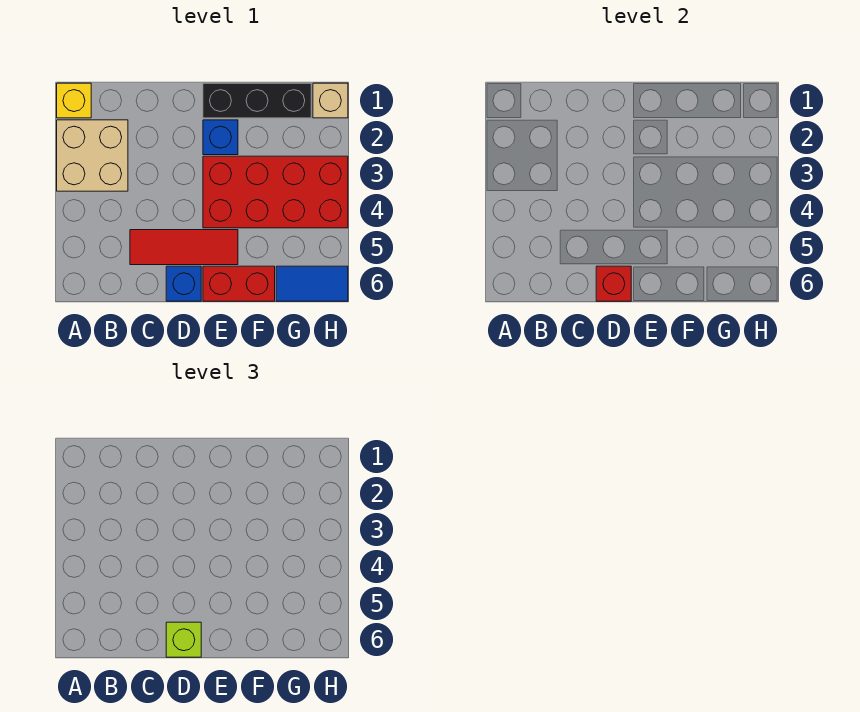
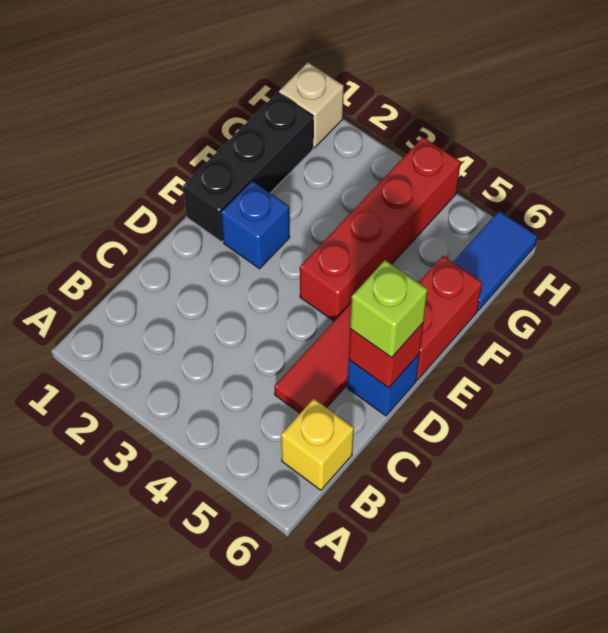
yellow brick A1 level 1 -> yellow brick B6 level 1
tan brick A2:B3 level 1 -> none
red brick E3:H4 level 1 -> red brick E4:H4 level 1

